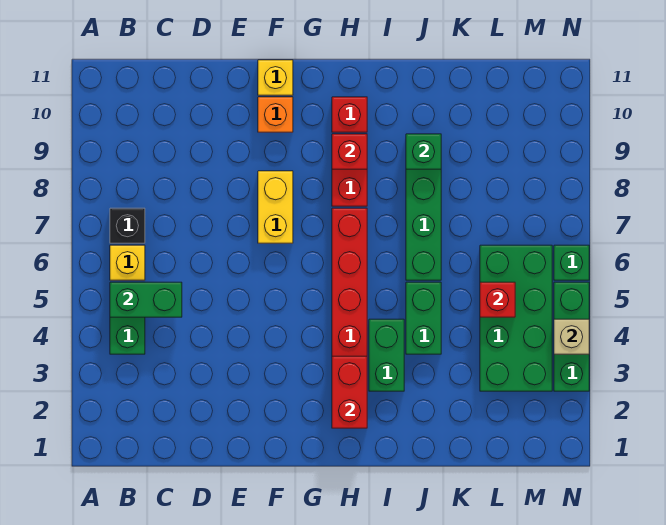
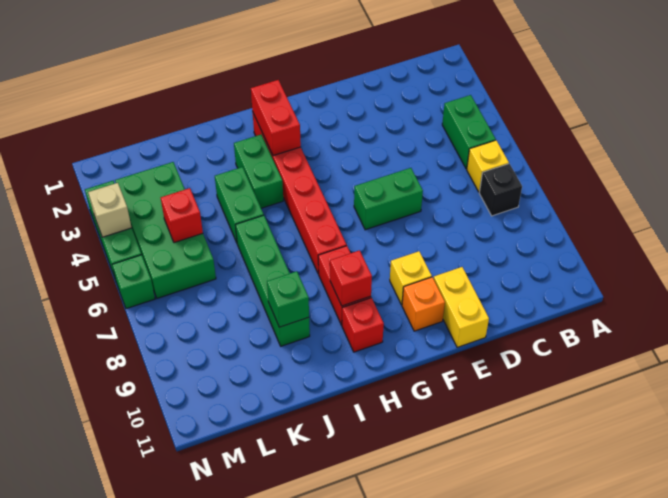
green brick B5:C5 level 2 -> green brick E6:F6 level 1
yellow brick F7:F8 level 1 -> yellow brick E10:E11 level 1
yellow brick F11 level 1 -> yellow brick F9 level 1

